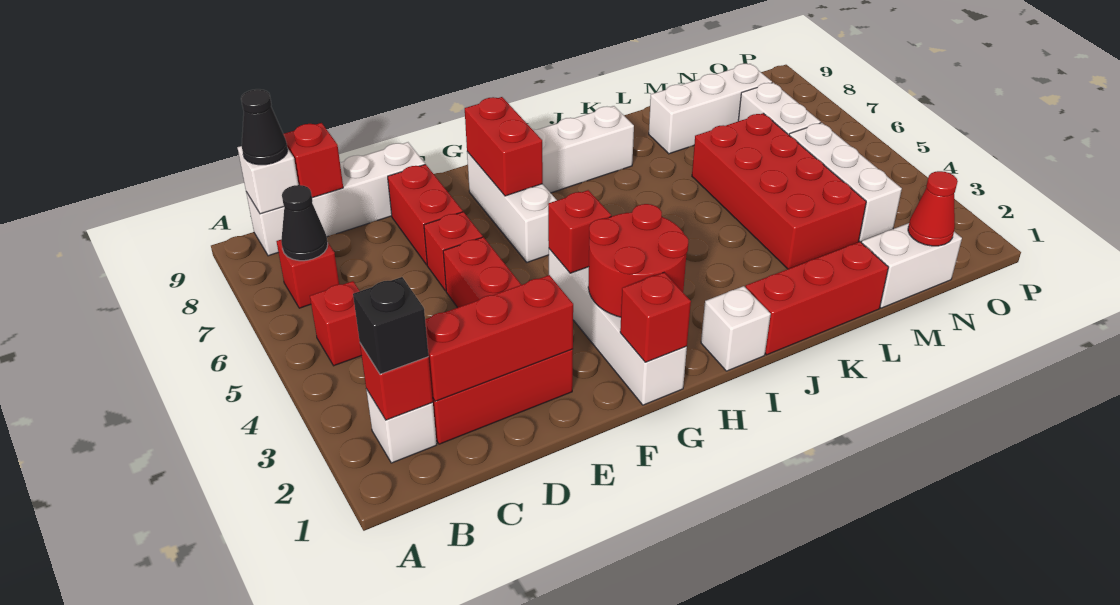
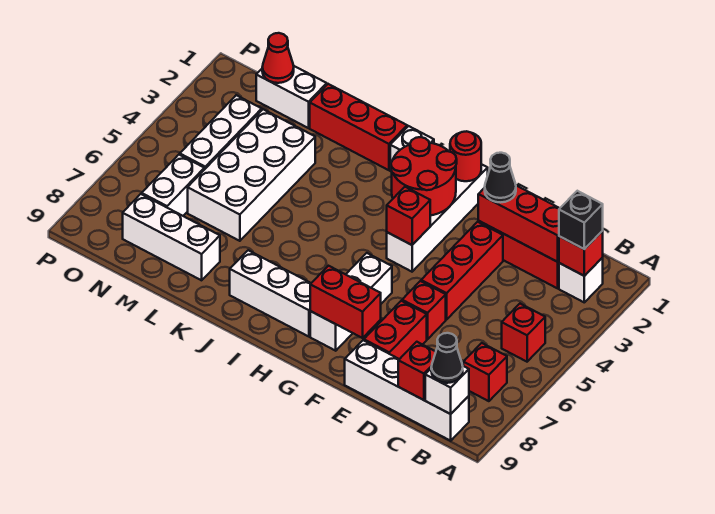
black cone B7 level 2 -> black cone E2 level 3
red brick G1 level 2 -> red round brick G1 level 2
red brick G7:G8 level 2 -> red brick F8:G8 level 2
red brick L3:M6 level 1 -> white brick L3:M6 level 1

